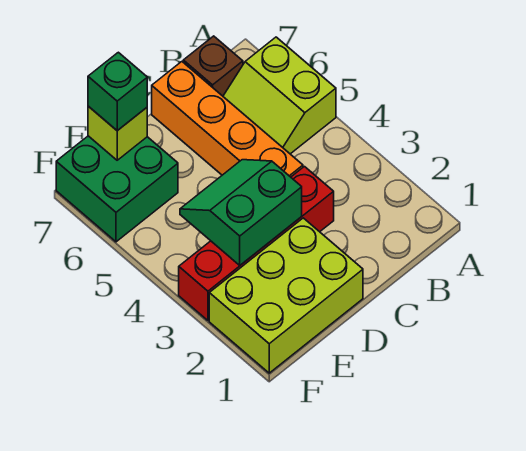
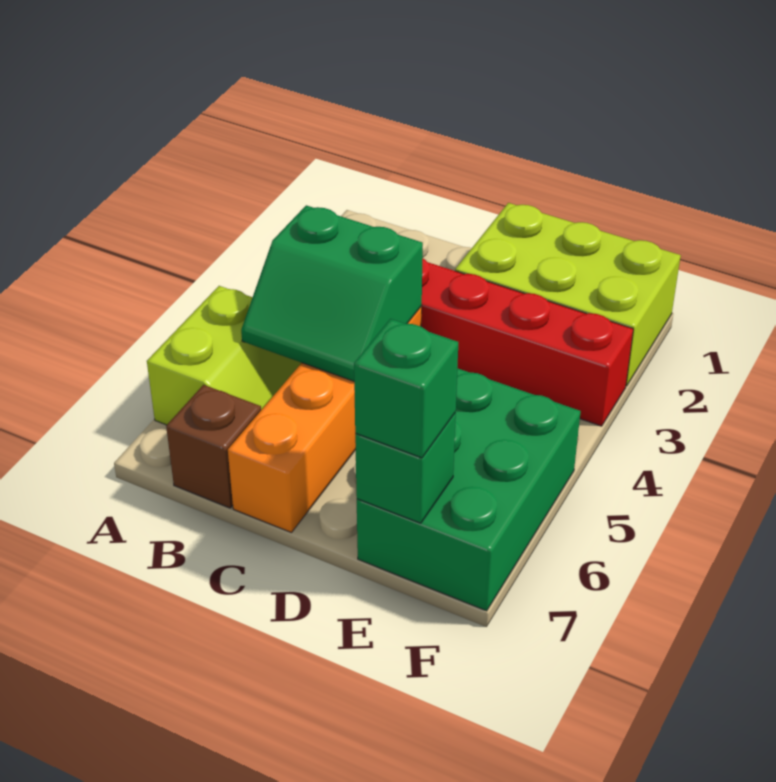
green slope D3:E4 level 2 top 3 -> green slope B4:C5 level 2 top 4
green brick E6:F7 level 1 -> green brick E5:F7 level 1
lime brick E7 level 2 -> green brick E7 level 2

